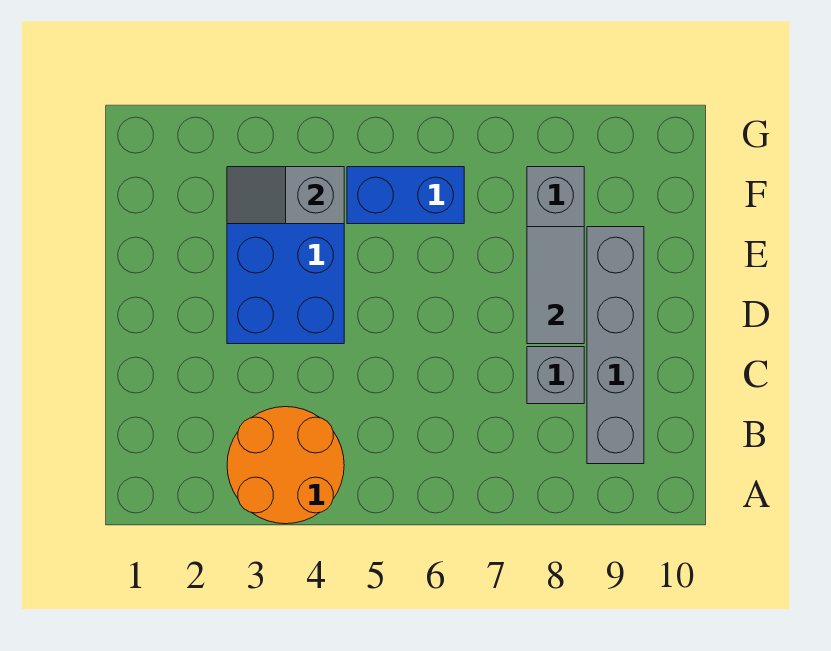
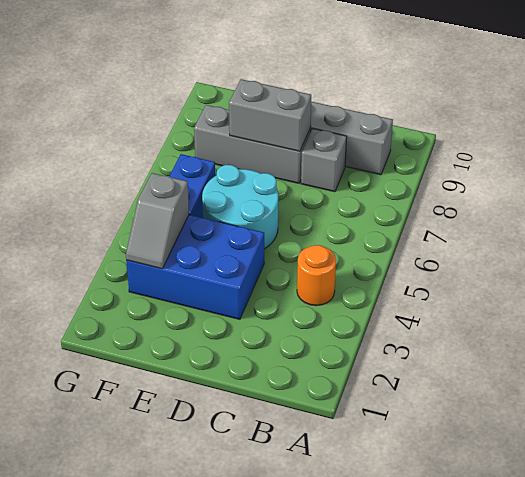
orange round brick A3:B4 level 1 -> orange round brick B4 level 1
none -> cyan round brick D5:E6 level 1
grey tile D8:E8 level 2 -> grey brick D8:E8 level 2

